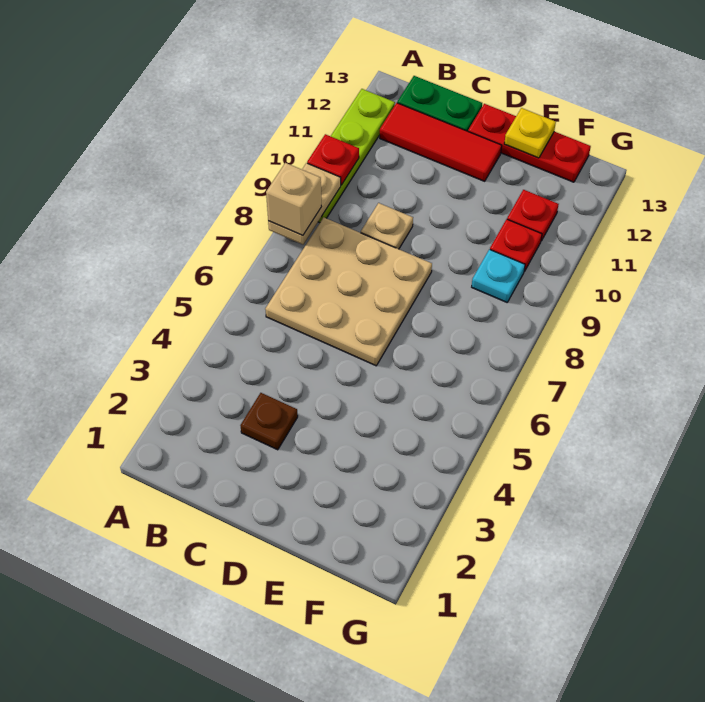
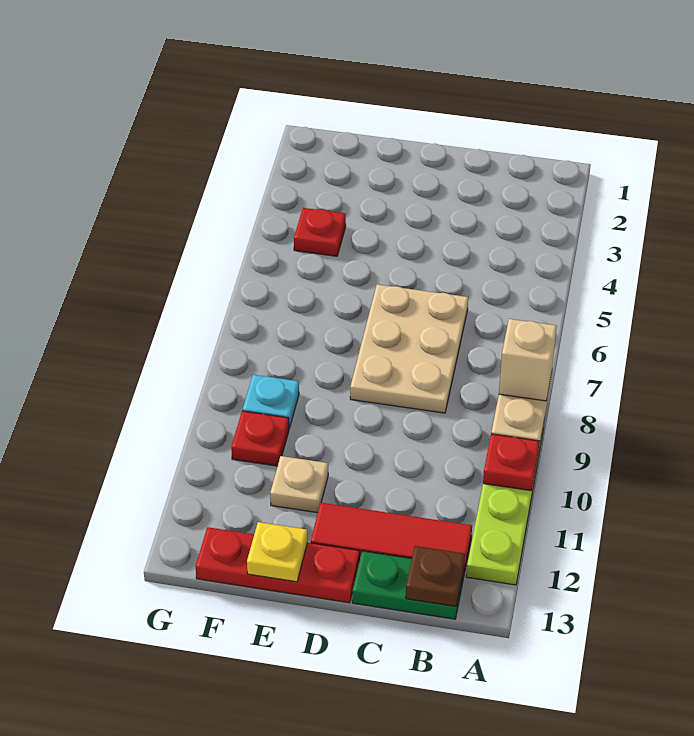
tan plate B6:D8 level 1 -> tan plate C6:D8 level 1
brown plate C3 level 1 -> brown plate B13 level 2
tan plate C9 level 1 -> tan plate E11 level 1
red plate F11 level 1 -> red plate F4 level 1

